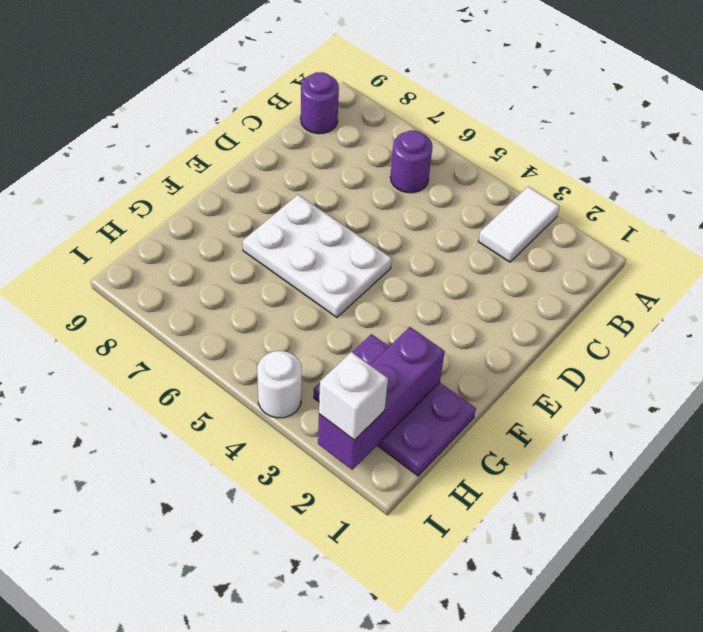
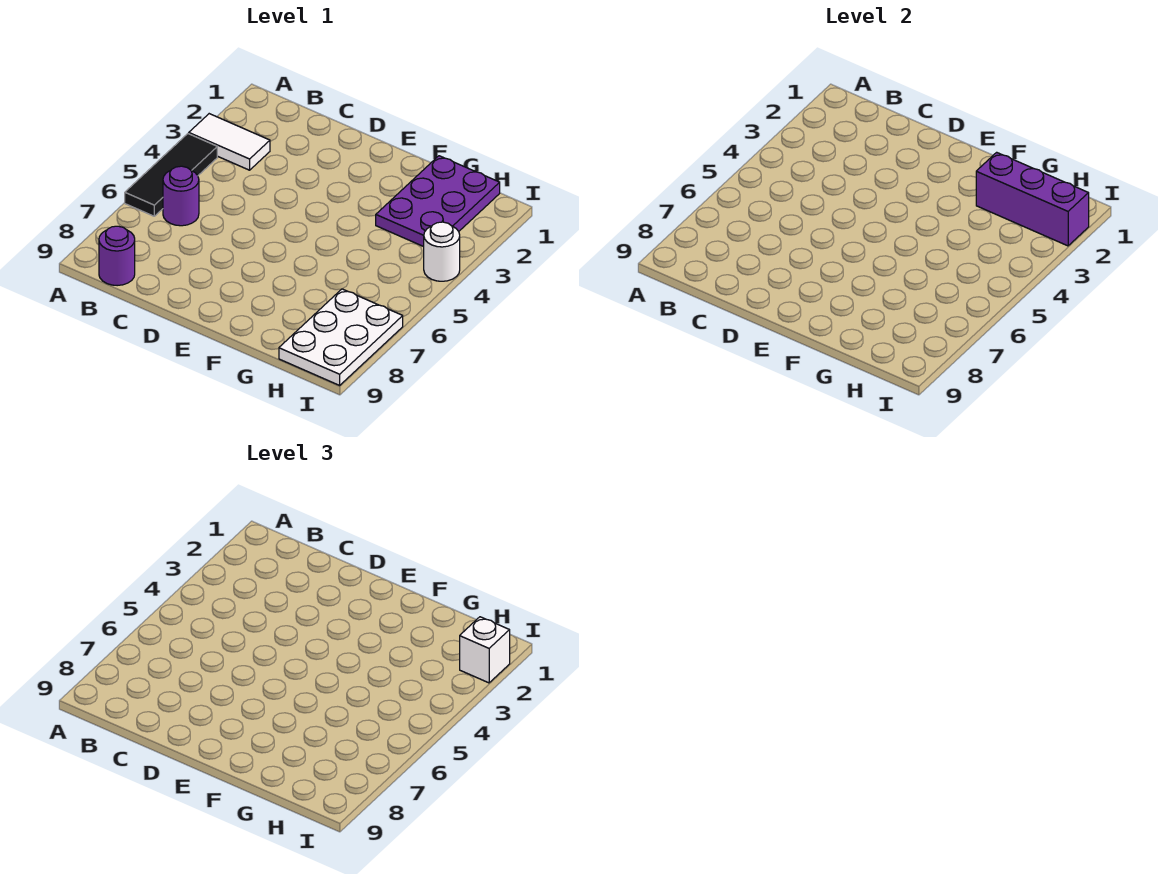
none -> black tile A4:A6 level 1
white plate E5:F7 level 1 -> white plate H7:I9 level 1

